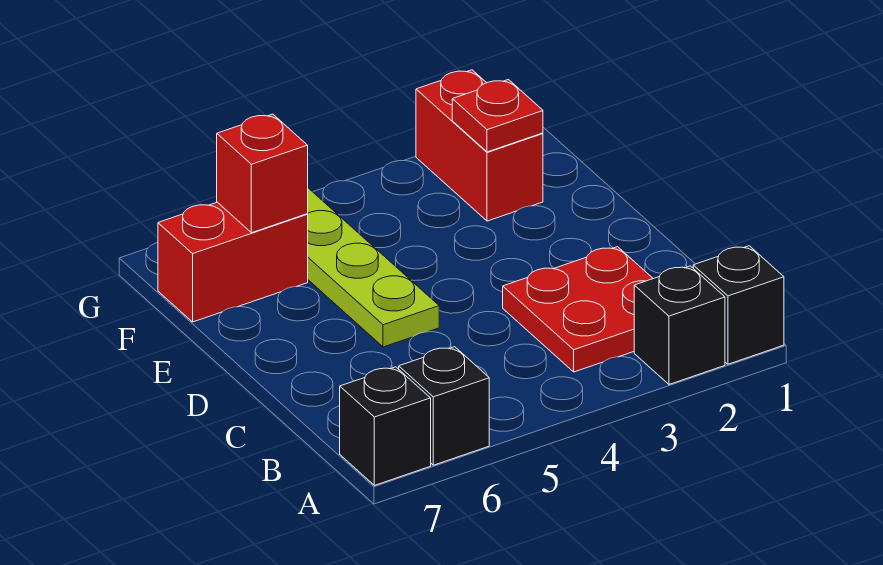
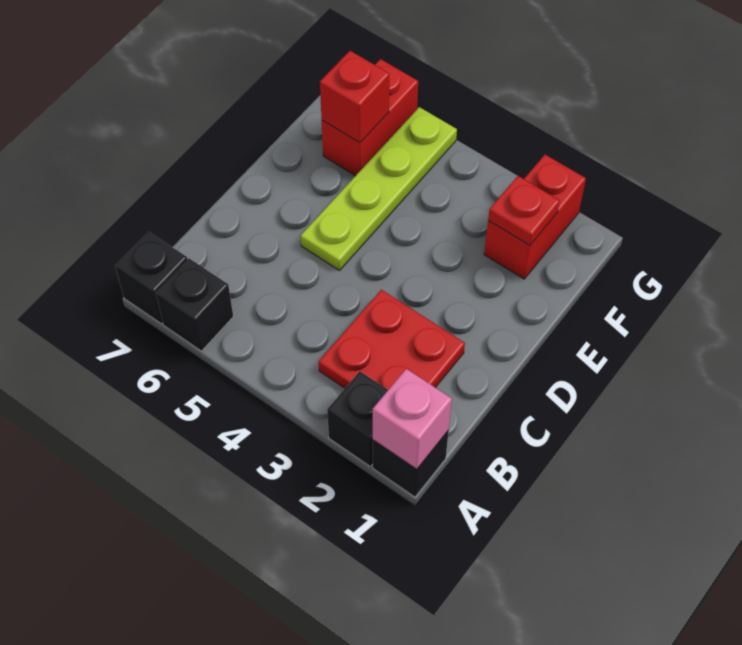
none -> pink brick A1 level 2
red brick F6:F7 level 1 -> red brick F6:G6 level 1

